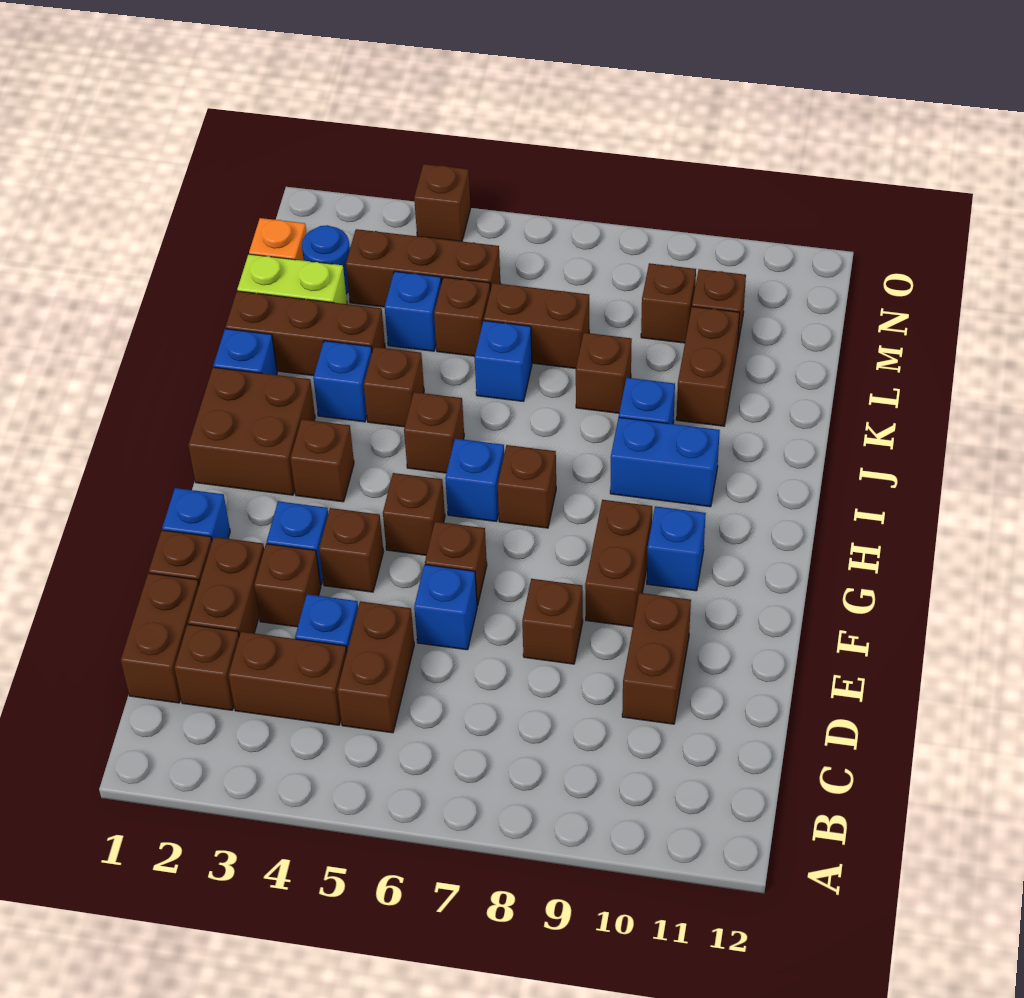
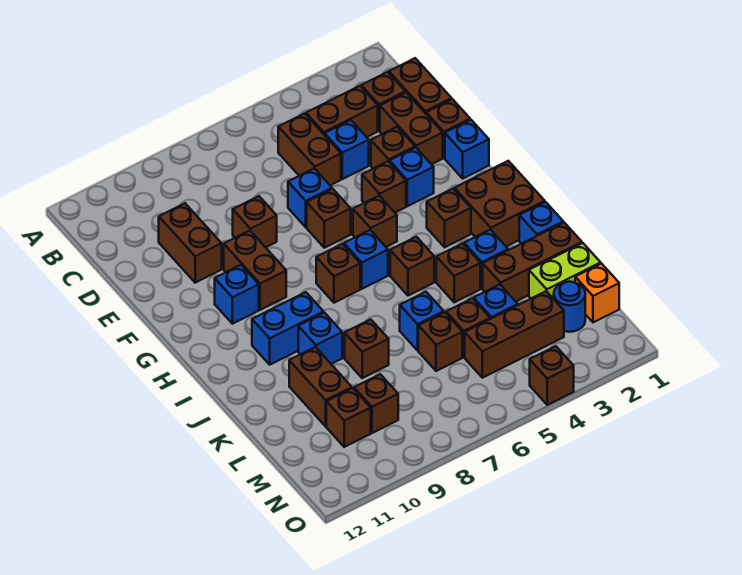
brown brick L6:L7 level 1 -> brown brick L6 level 1

